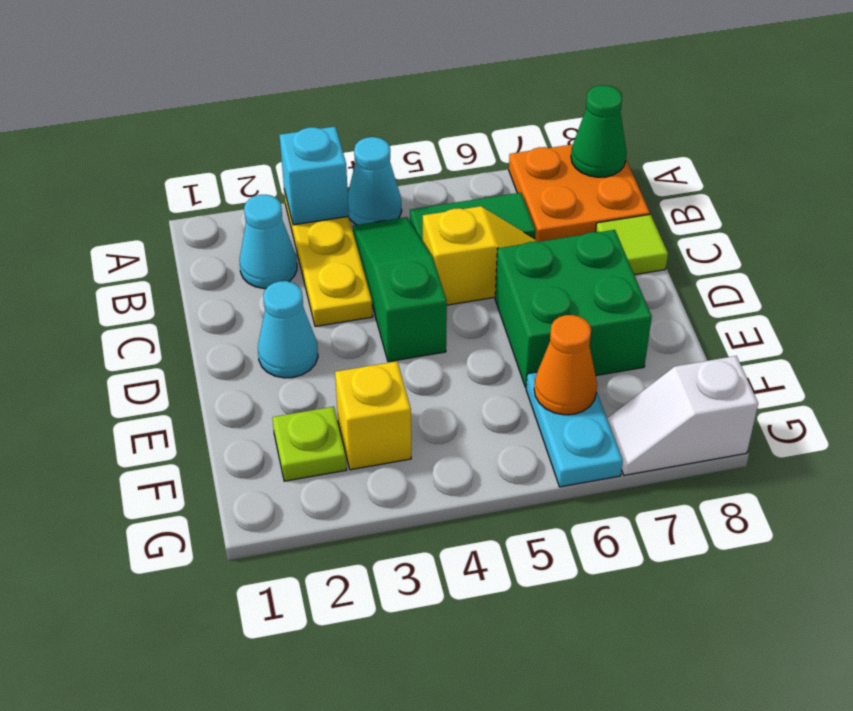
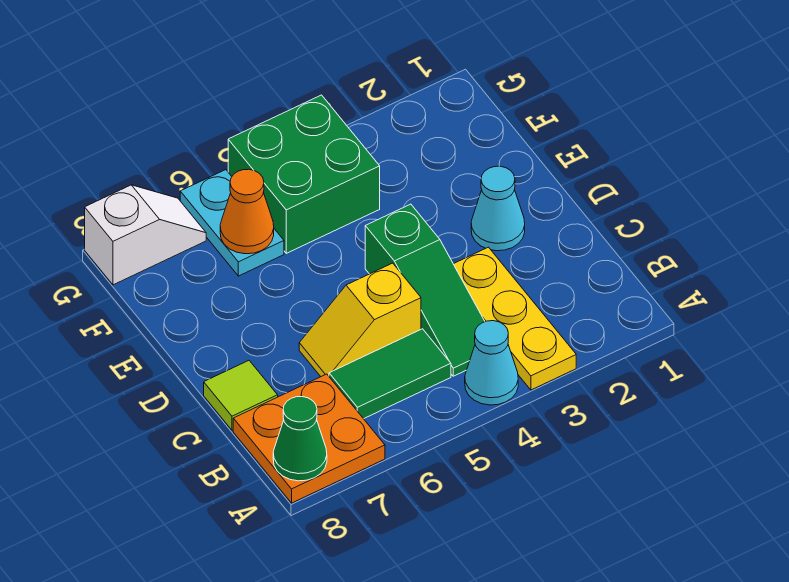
cyan brick A3 level 2 -> none
cyan cone B2 level 1 -> none
green brick D6:E7 level 1 -> green brick F4:G5 level 1
lime plate F2 level 1 -> none
yellow brick F3 level 1 -> none

